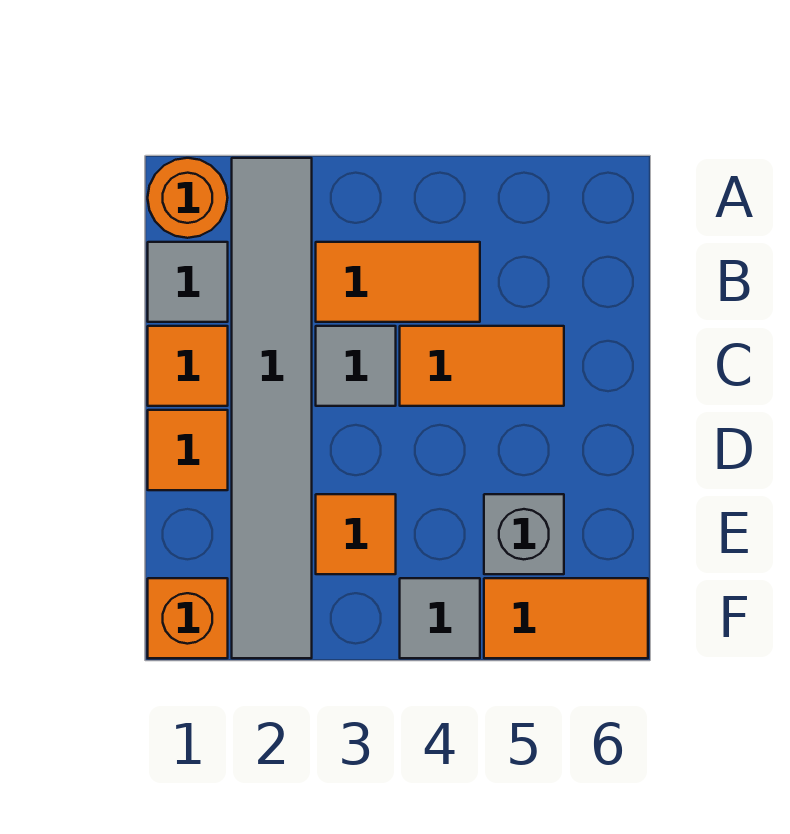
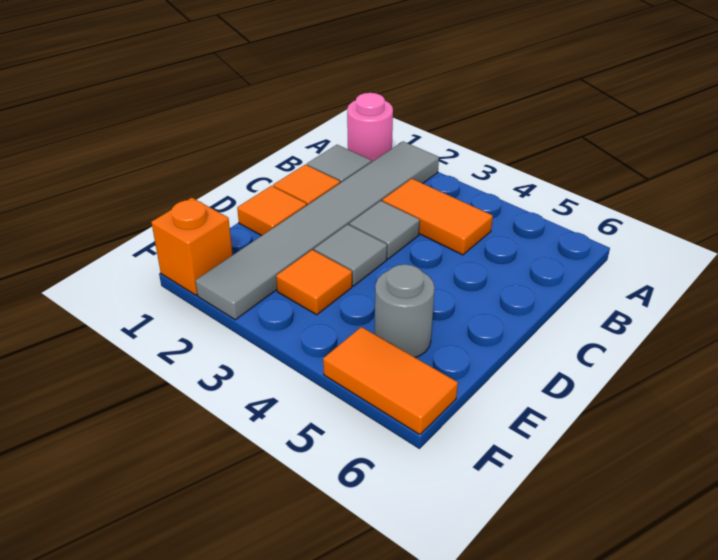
orange round brick A1 level 1 -> pink round brick A1 level 1
orange tile C4:C5 level 1 -> none
grey brick E5 level 1 -> grey round brick E5 level 1
grey tile F4 level 1 -> grey tile D3 level 1

